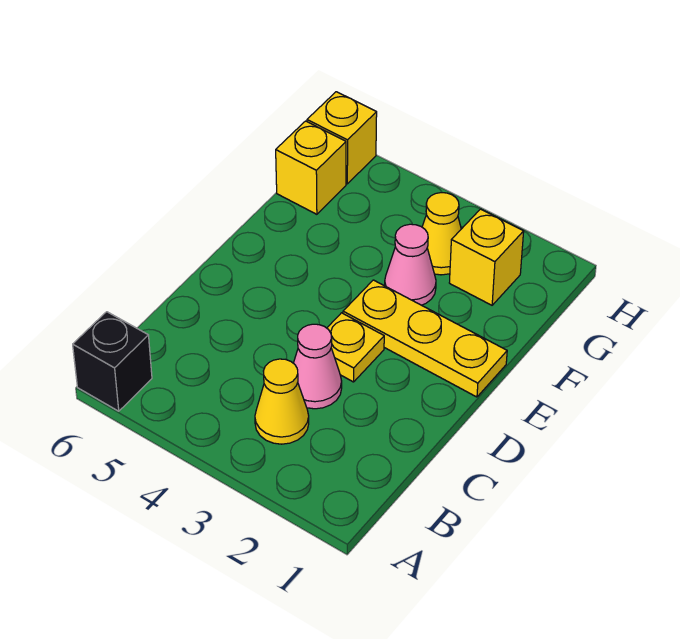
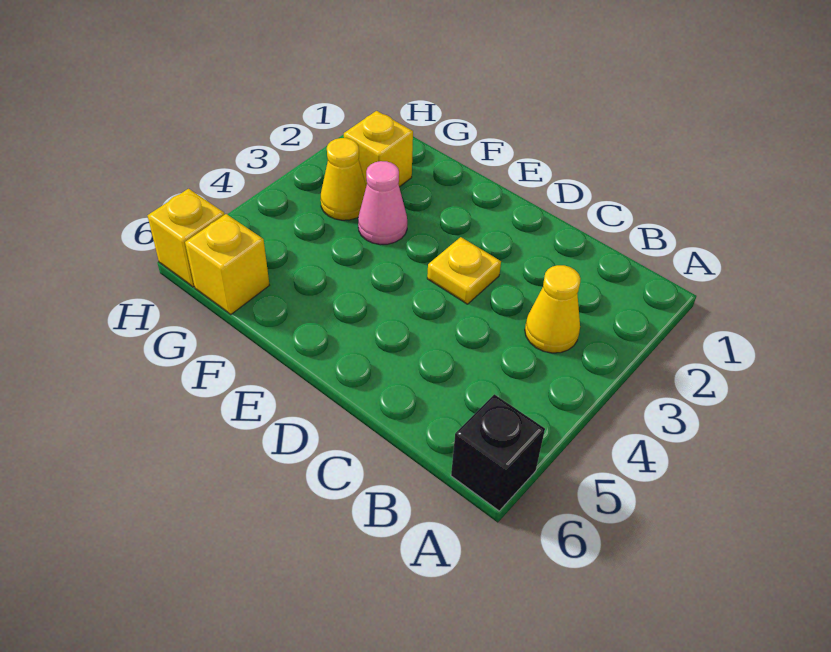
pink cone C3 level 1 -> none
yellow plate E1:E3 level 1 -> none

